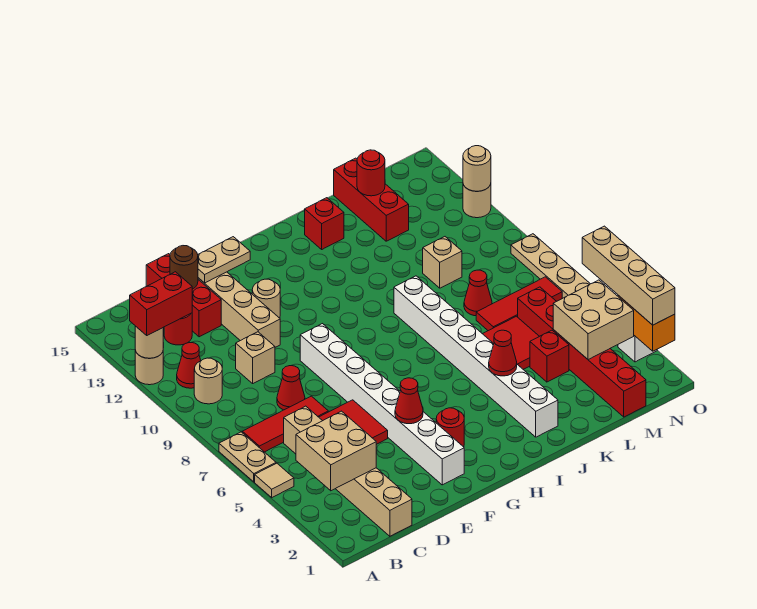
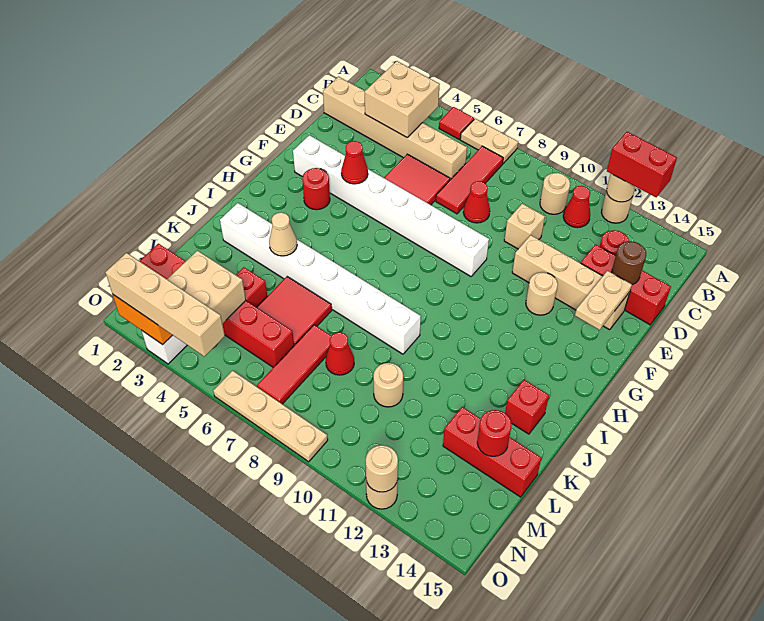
tan tile A5 level 1 -> red tile A5 level 1
red brick A12:B12 level 3 -> red brick A12:A13 level 3
red cone J4 level 2 -> tan cone J4 level 2
tan brick L10 level 1 -> tan round brick L10 level 1

